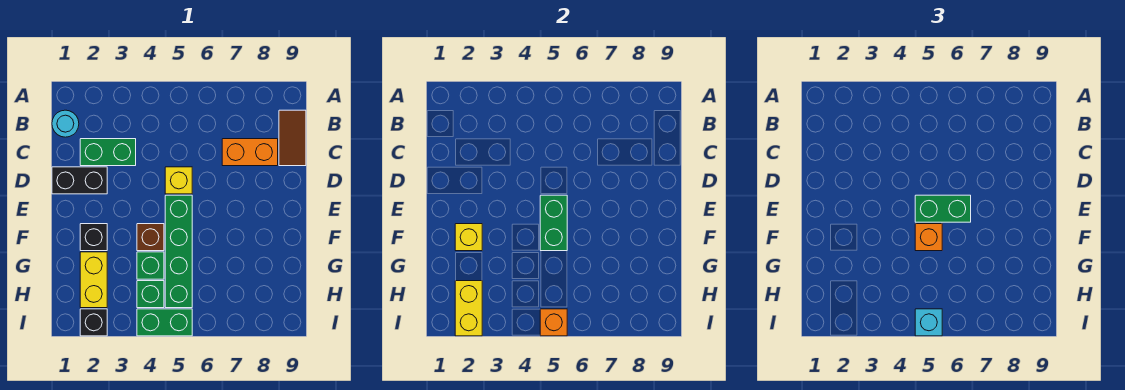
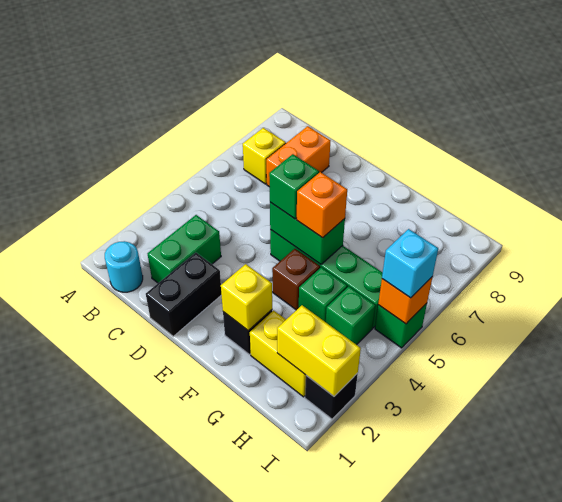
brown tile B9:C9 level 1 -> none
yellow brick D5 level 1 -> yellow brick B7 level 1
green brick E5:E6 level 3 -> green brick E5 level 3
green brick I4:I5 level 1 -> green brick I5 level 1

